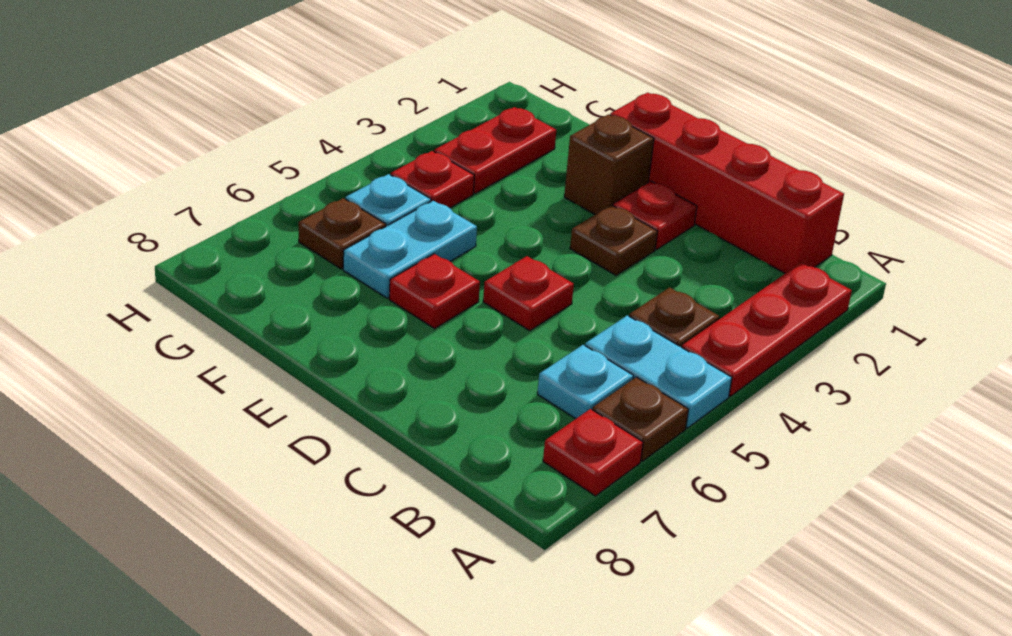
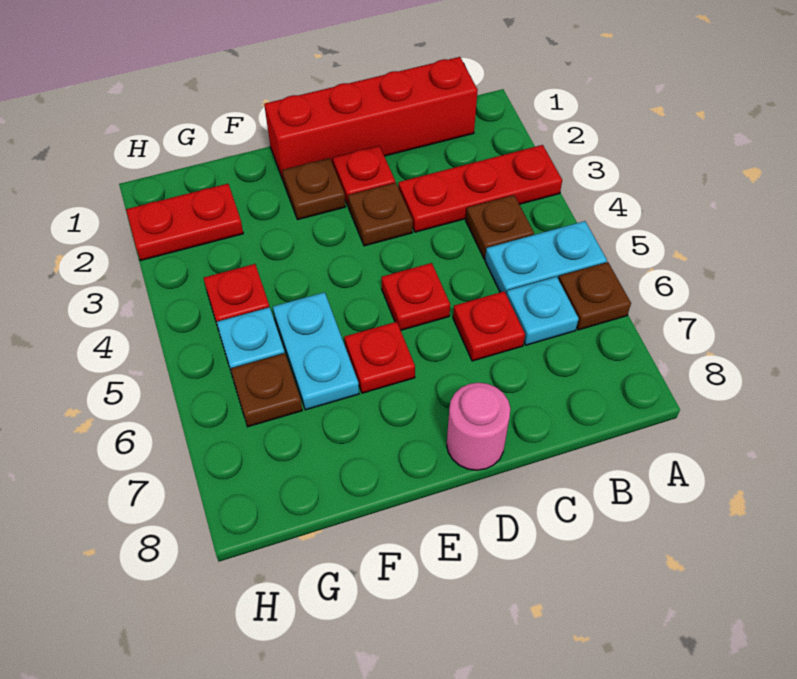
red plate A2:A4 level 1 -> red plate A3:C3 level 1
red plate A7 level 1 -> red plate C6 level 1
none -> pink round brick D8 level 1
brown brick E2 level 1 -> brown plate E2 level 1
red plate G2:G3 level 1 -> red plate G2:H2 level 1

